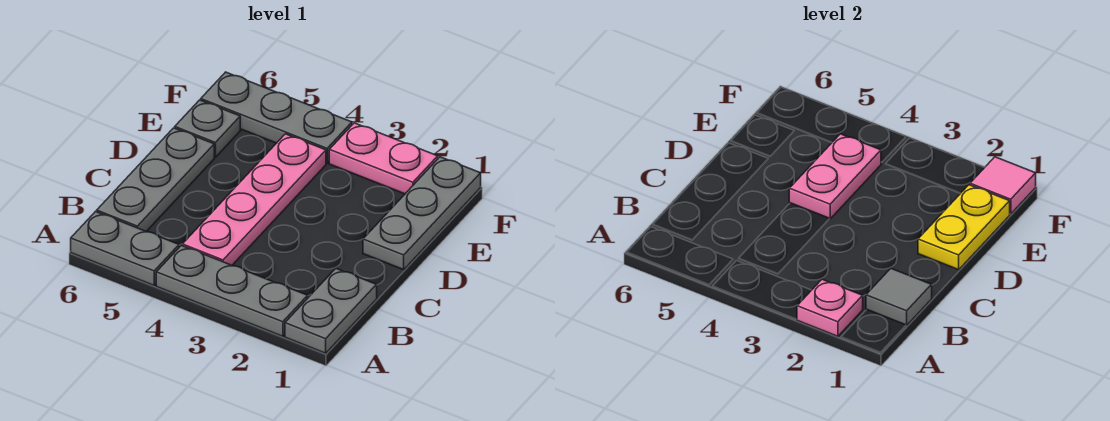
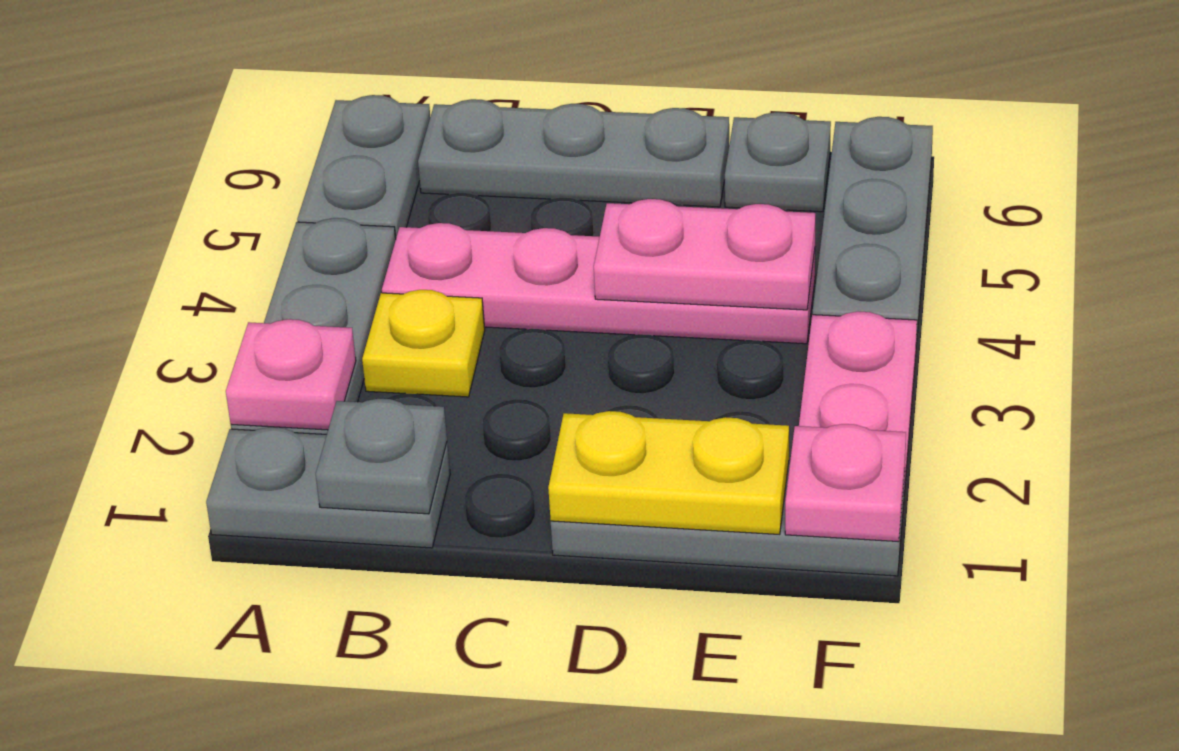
grey tile B1 level 2 -> grey plate B1 level 2
none -> yellow plate B3 level 1
pink tile F1 level 2 -> pink plate F1 level 2

